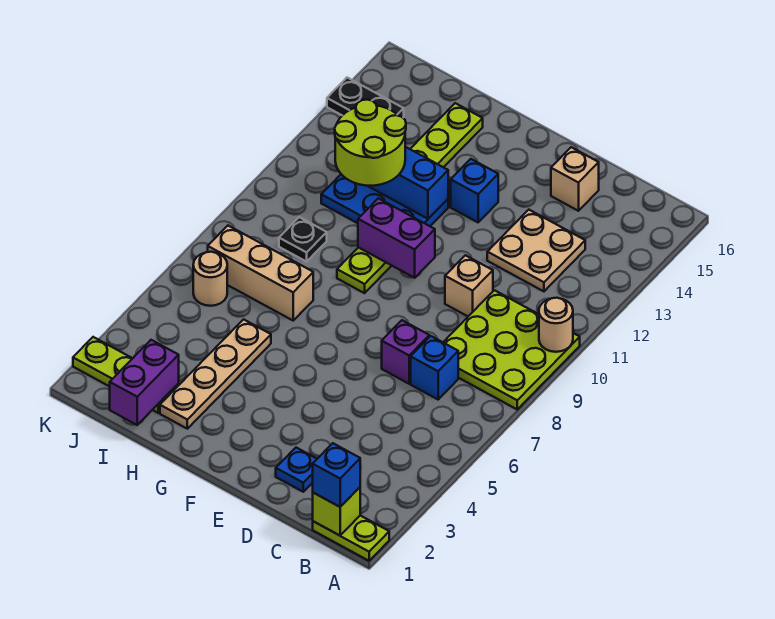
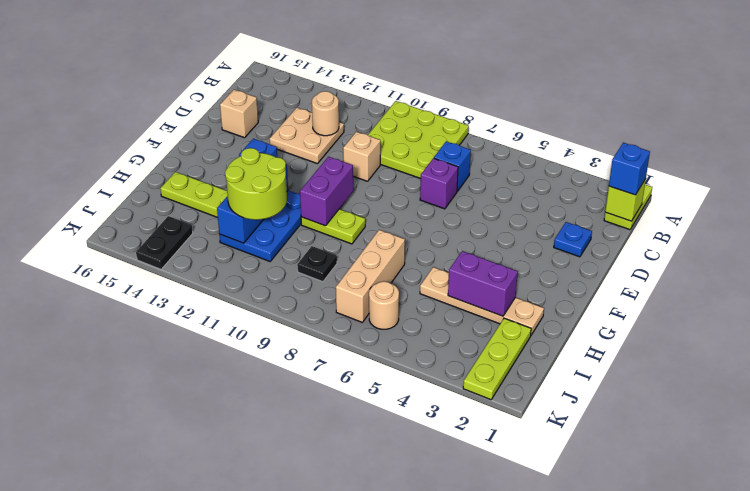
tan round brick A10 level 2 -> tan round brick C12 level 2
purple brick I1:I2 level 2 -> purple brick H3:H4 level 2

